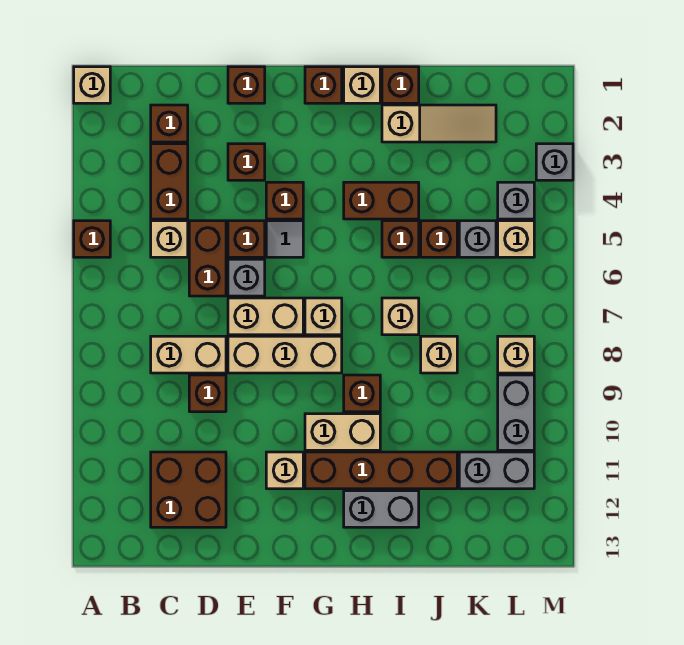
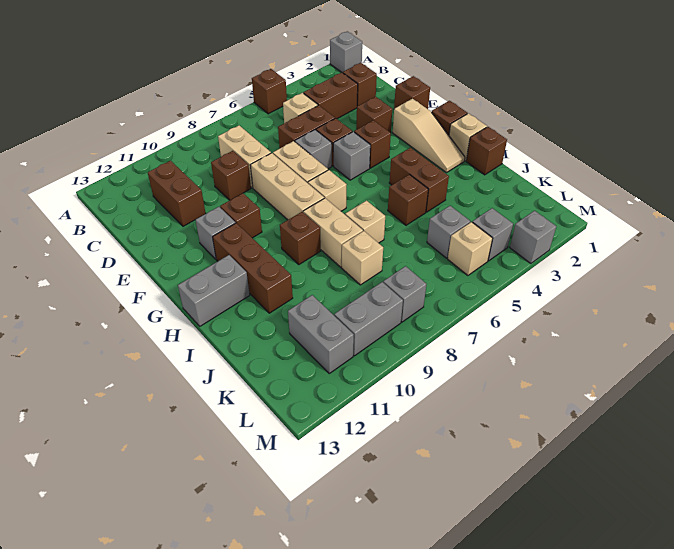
tan brick A1 level 1 -> grey brick A1 level 1
brown brick C11:D12 level 1 -> brown brick C11:D11 level 1
grey tile F5 level 1 -> grey brick F5 level 1
tan brick F11 level 1 -> grey brick F11 level 1
tan brick G10:H10 level 1 -> tan brick H8:I8 level 1
brown brick G11:J11 level 1 -> brown brick G11:I11 level 1
grey brick H12:I12 level 1 -> grey brick H12:H13 level 1
tan slope I2:K2 level 1 top I -> tan slope F2:H2 level 1 top F
brown brick J5 level 1 -> brown brick F10 level 1
tan brick L8 level 1 -> grey brick L8 level 1

